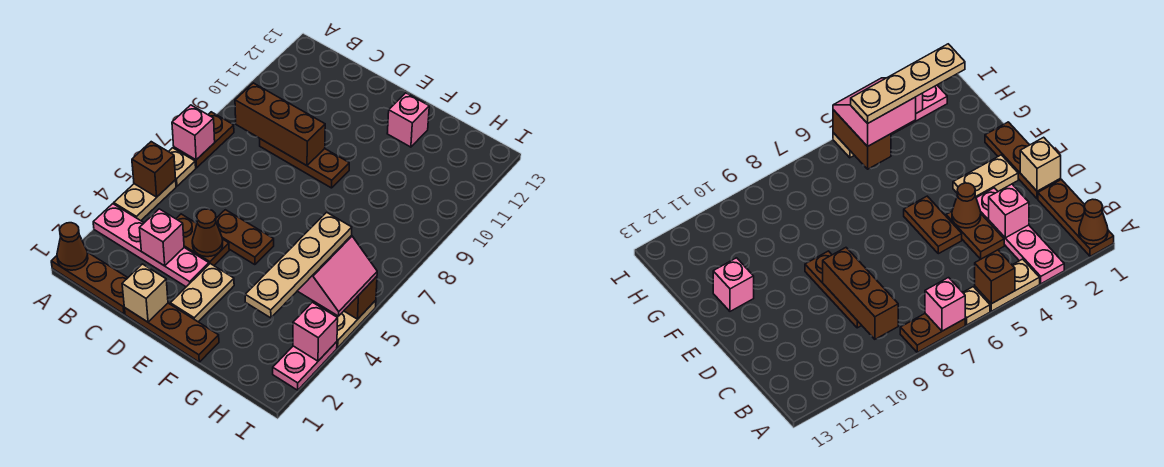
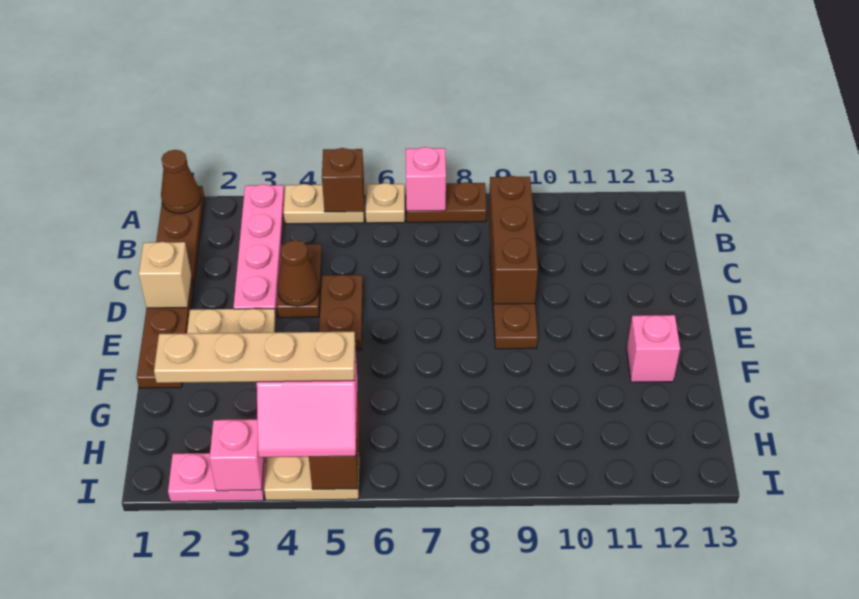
pink brick C3 level 2 -> none

